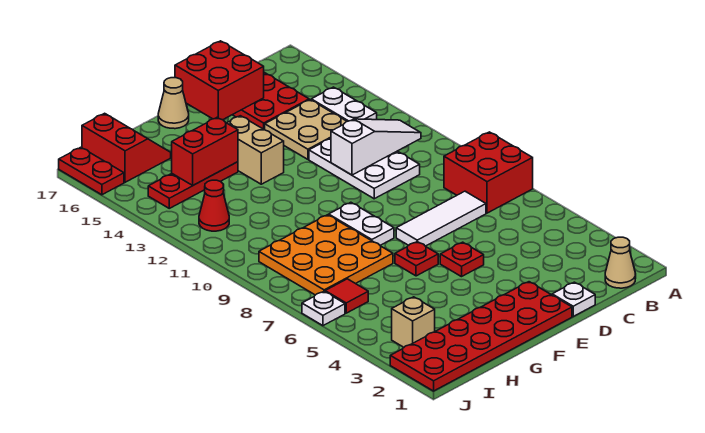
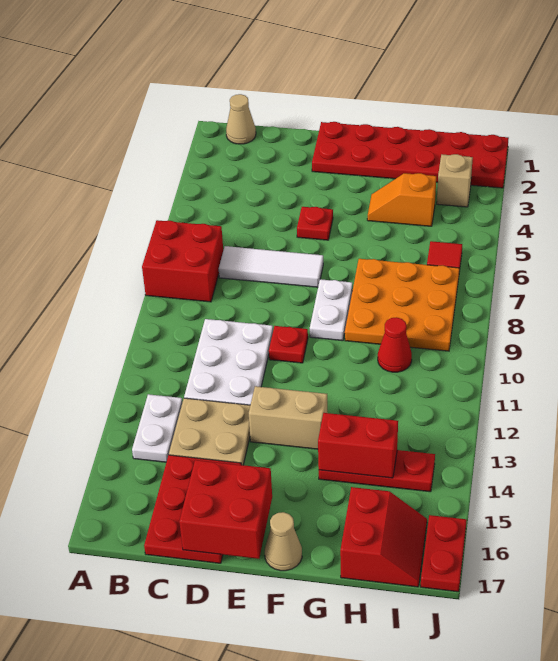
white slope B11:D11 level 2 top D -> none
white plate D1 level 1 -> none
red plate F6 level 1 -> red plate E10 level 1
tan brick F13:F14 level 1 -> tan brick E13:F13 level 1
none -> orange slope G4:H4 level 1 top H
red slope H16:I17 level 1 top I -> red slope H16:I17 level 1 top H
red cone I12 level 1 -> red cone H10 level 1
white plate J6 level 1 -> none

